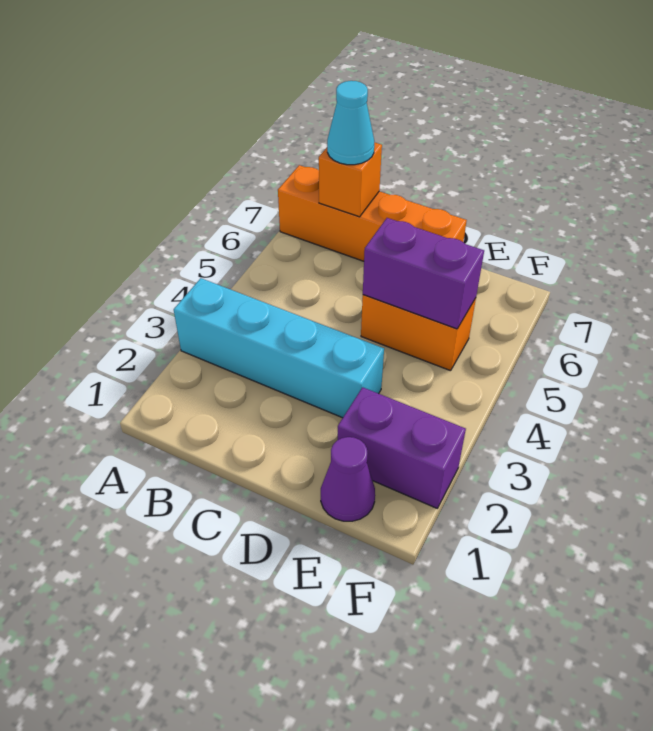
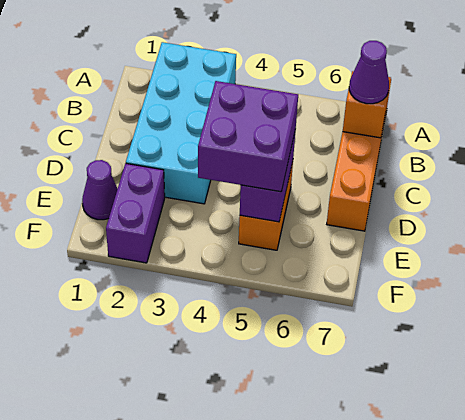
cyan brick A3:D3 level 1 -> cyan brick A2:D3 level 1
cyan cone B7 level 3 -> purple cone B7 level 3
none -> purple brick D4:E5 level 3

